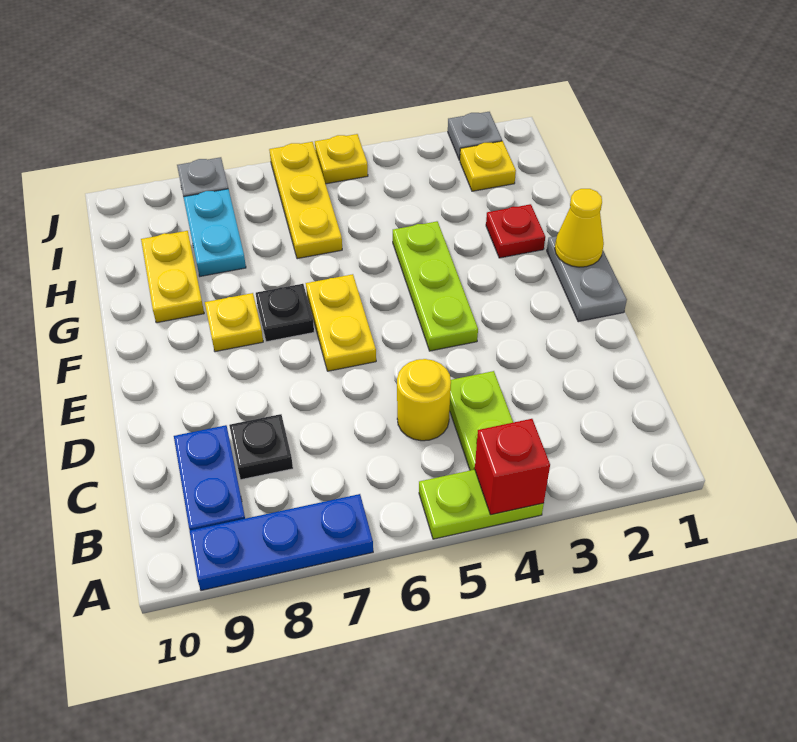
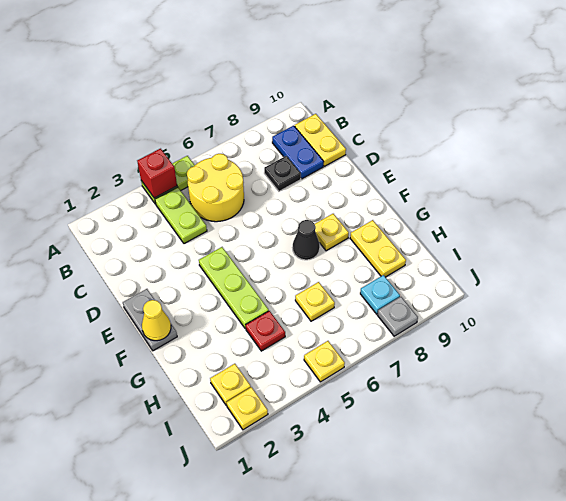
blue plate A7:A9 level 1 -> none
yellow round brick C5 level 1 -> yellow round brick B5:C6 level 1
yellow plate E6:F6 level 1 -> yellow plate B10:C10 level 1
black plate F7 level 1 -> black cone F7 level 1
red plate G2 level 1 -> red plate H4 level 1
yellow plate H6:J6 level 1 -> yellow plate H6 level 1
cyan plate H8:I8 level 1 -> cyan plate I8 level 1
grey plate J2 level 1 -> yellow plate J2 level 1

